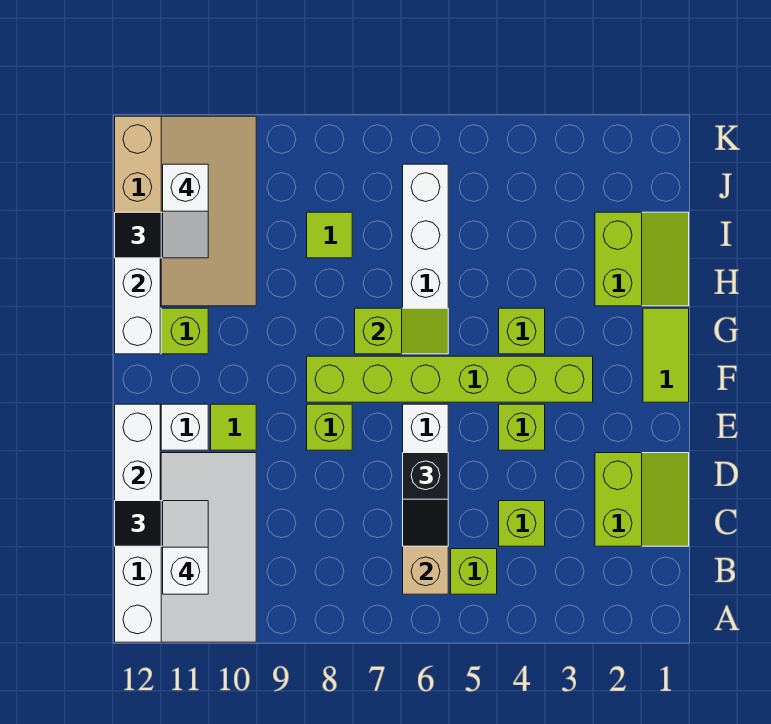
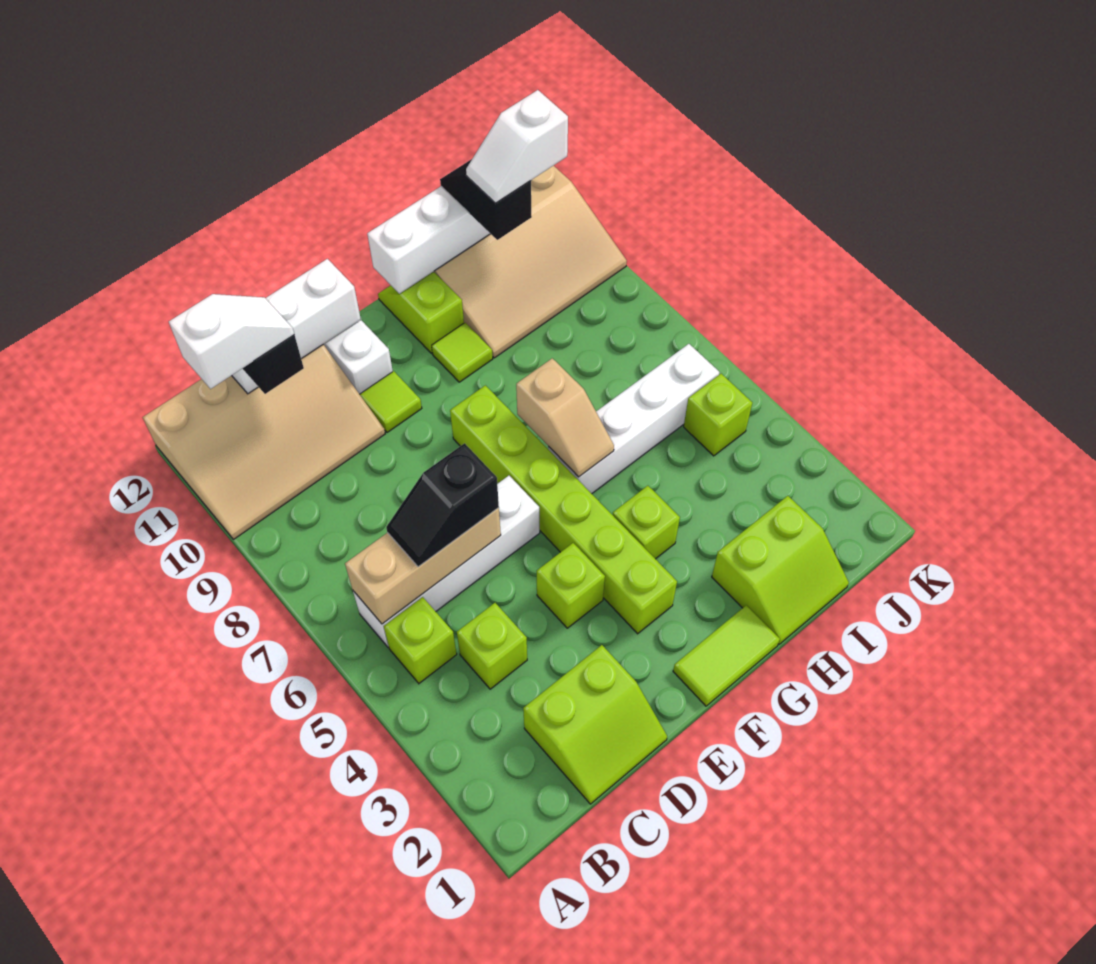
white slope A10:D12 level 1 top 12 -> tan slope A10:D12 level 1 top 12
lime brick E8 level 1 -> lime brick J5 level 1
lime slope G6:G7 level 2 top 7 -> tan slope G6:G7 level 2 top 7
lime tile I8 level 1 -> lime tile G10 level 1

